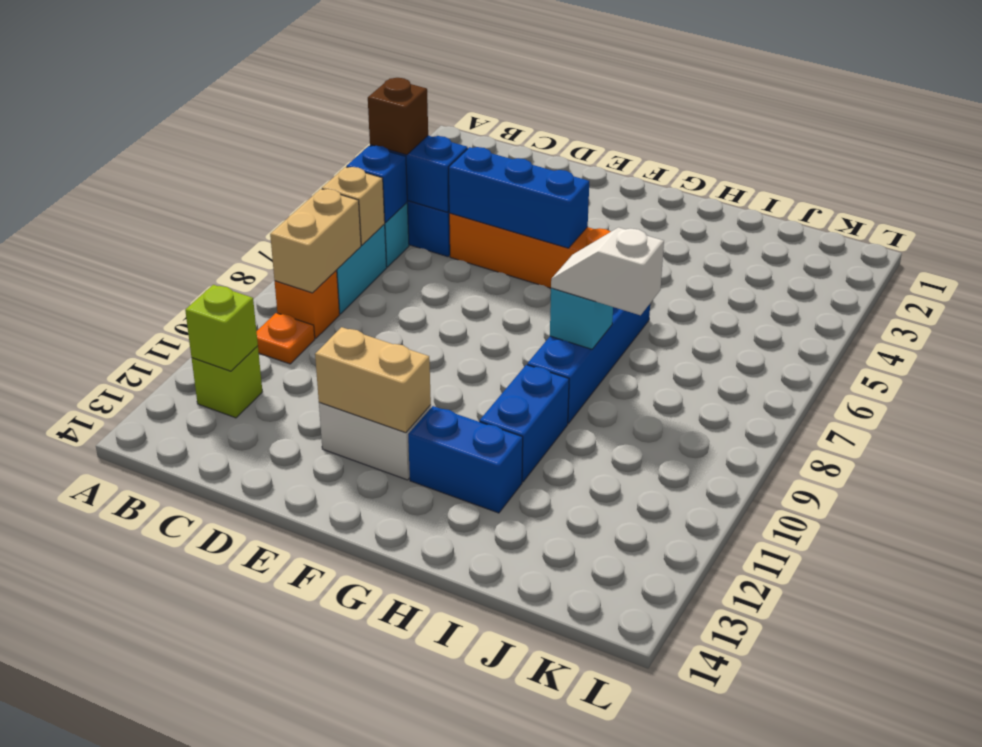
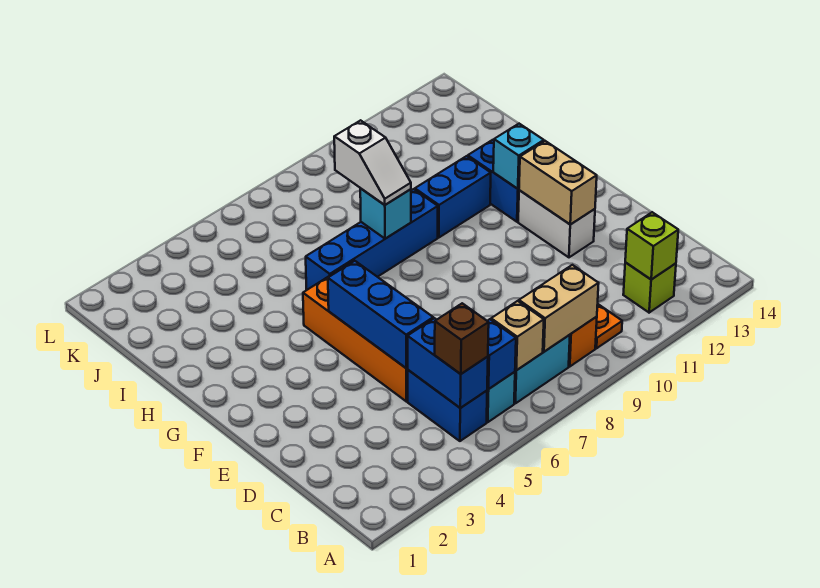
none -> cyan brick G12 level 2

